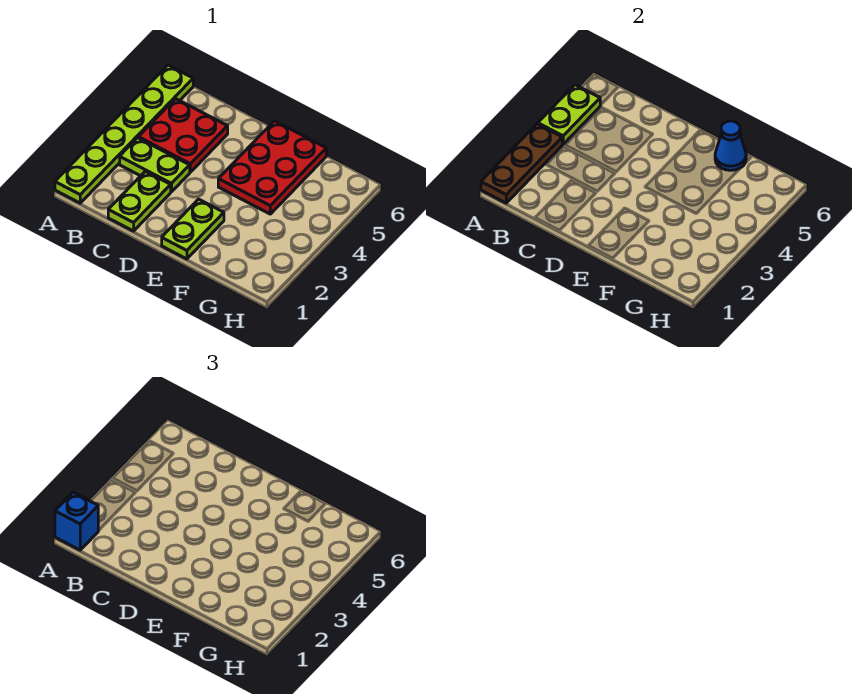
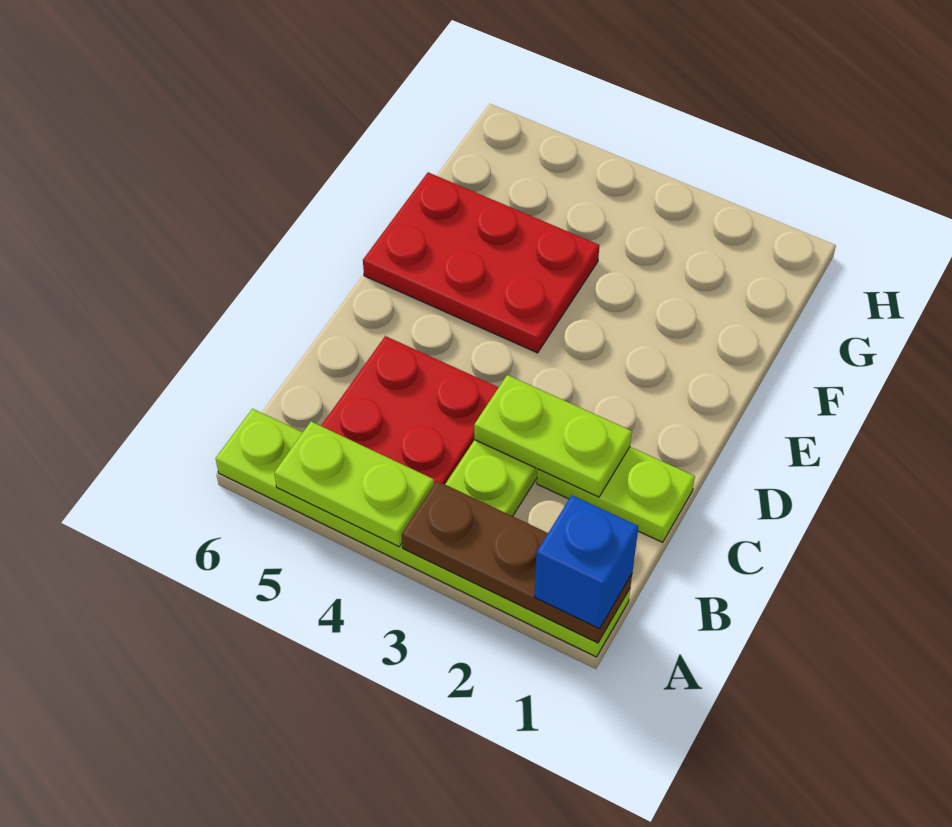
lime plate E1:E2 level 1 -> lime plate C2:C3 level 2
blue cone F6 level 2 -> none

